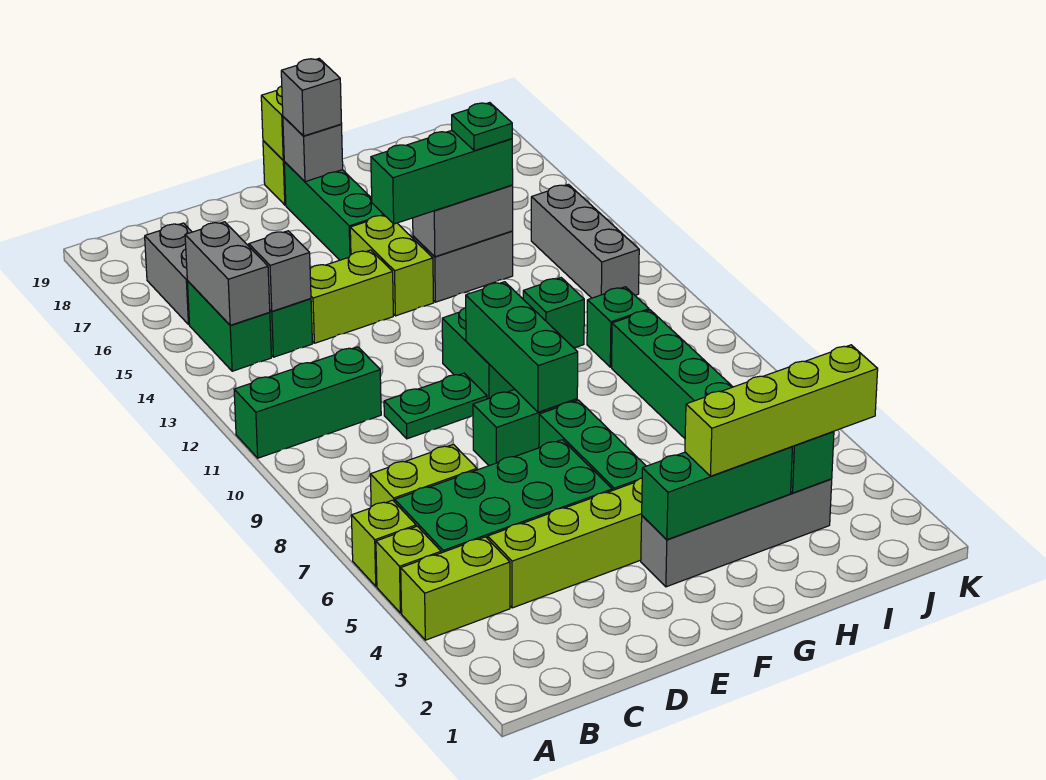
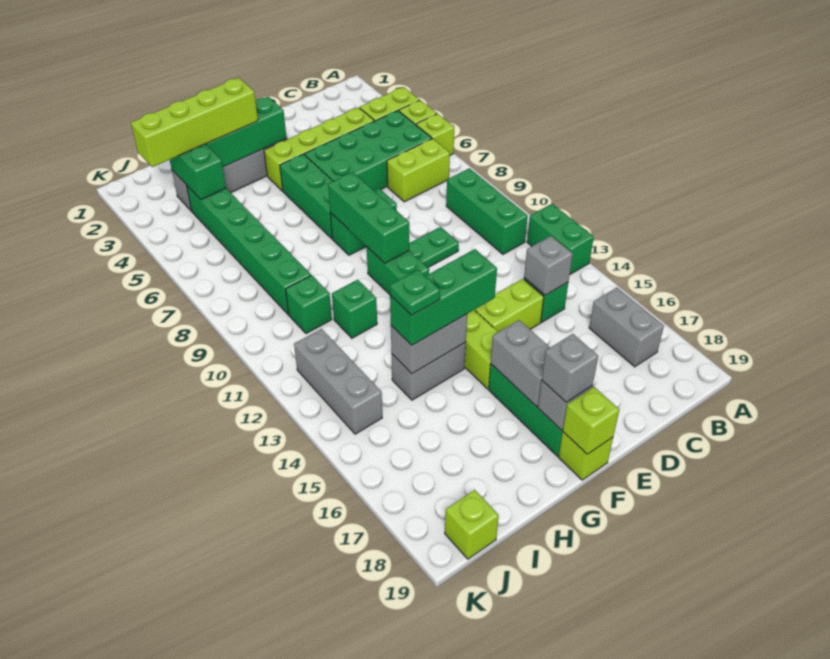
green brick A11:C11 level 1 -> green brick B9:B11 level 1
green brick B14:B15 level 1 -> green brick A12:A13 level 1
grey brick B14:B15 level 2 -> grey brick F16:F17 level 2
none -> lime brick J19 level 1

